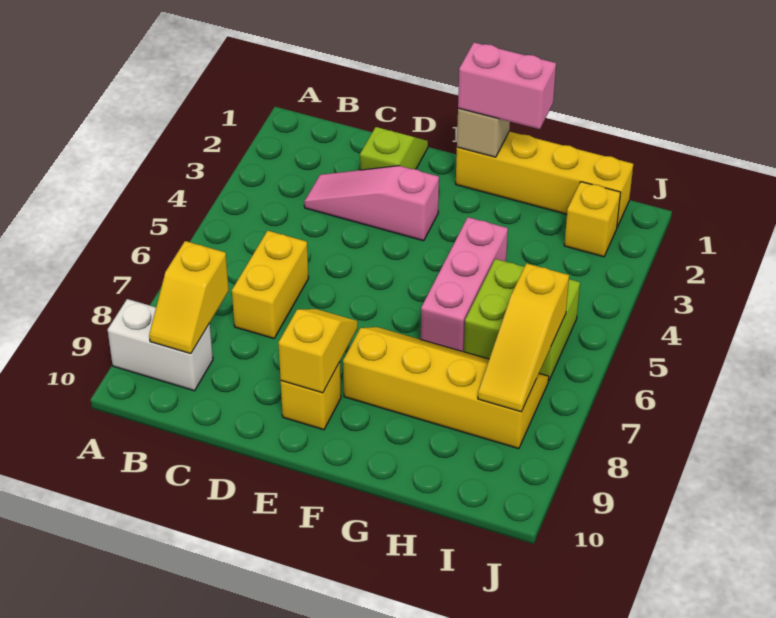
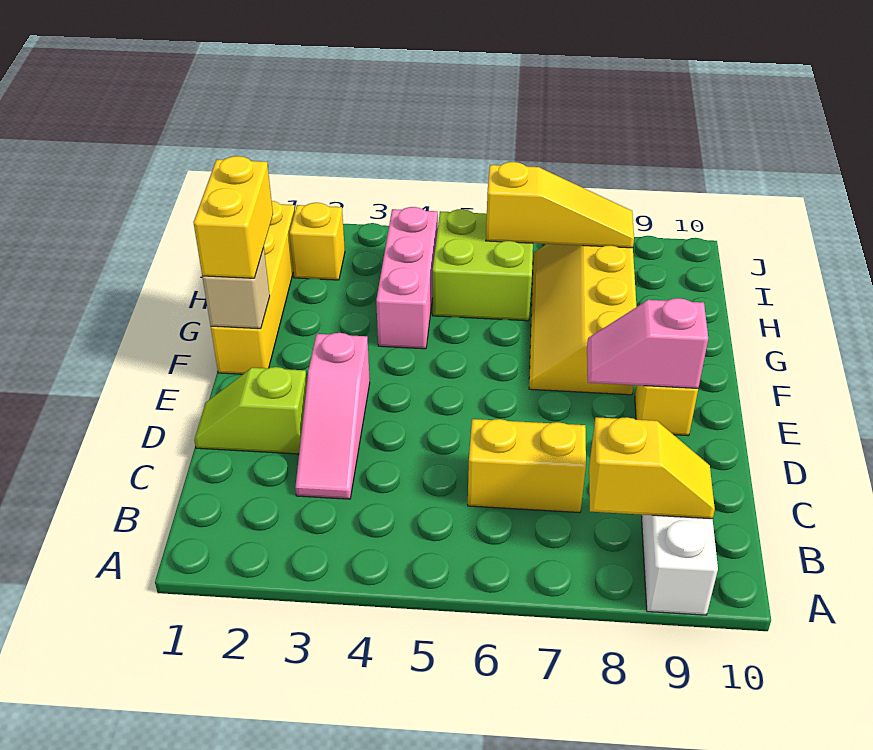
yellow slope E8:E9 level 2 top 9 -> pink slope E8:E9 level 2 top 9
pink brick F1:G1 level 3 -> yellow brick F1:G1 level 3
pink brick G4:G6 level 1 -> pink brick G4:I4 level 1

